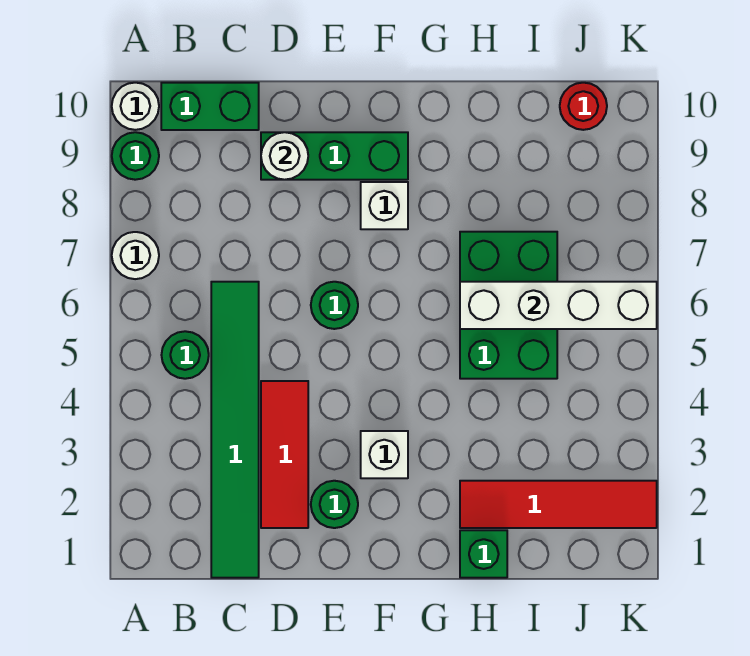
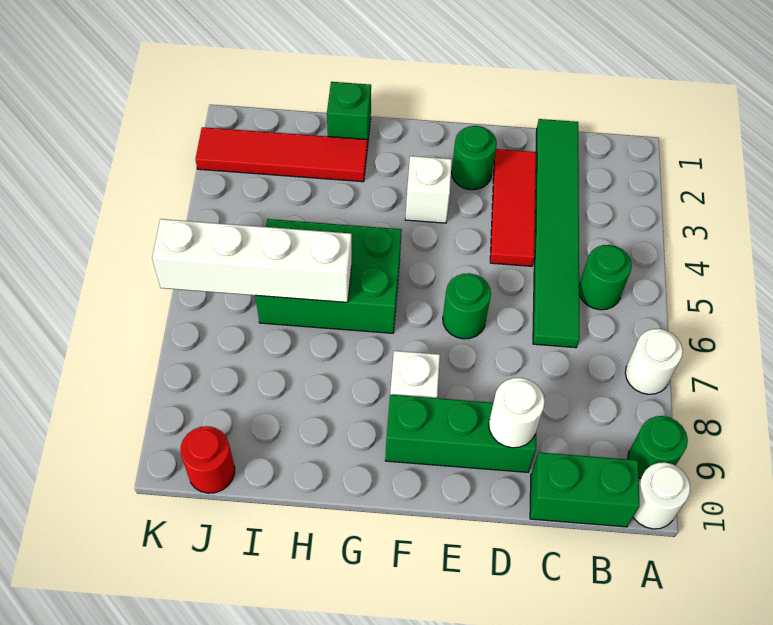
green brick H5:I7 level 1 -> green brick G5:I6 level 1

